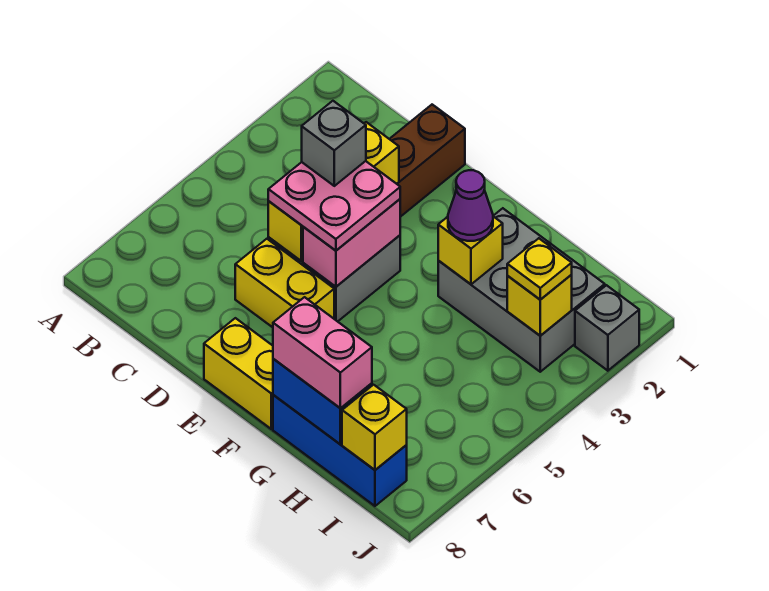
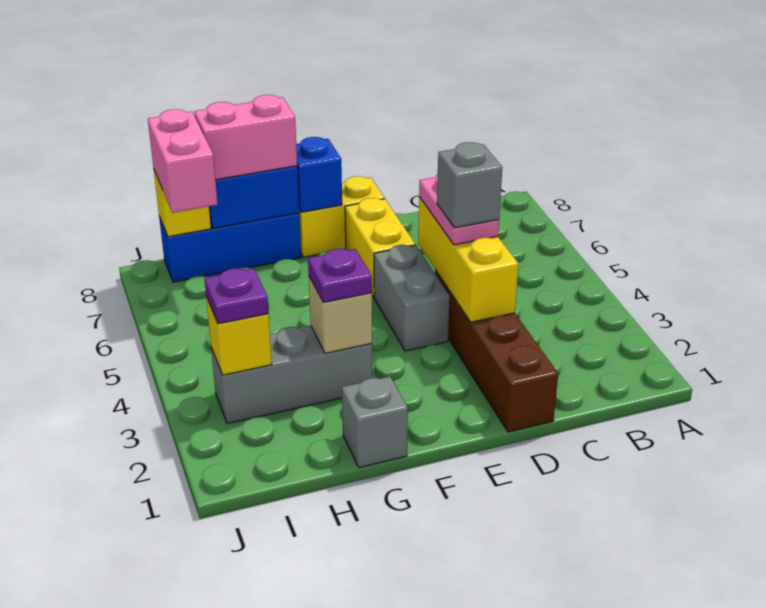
pink plate D4:E5 level 3 -> pink plate D4:D5 level 3
yellow brick D6:E6 level 1 -> yellow brick E6:E7 level 1
pink brick E4:E5 level 2 -> pink brick I7:I8 level 3
none -> blue brick F8 level 2
grey brick G2:I3 level 1 -> grey brick G3:I3 level 1
yellow brick G3 level 2 -> tan brick G3 level 2
purple cone G3 level 3 -> purple plate G3 level 3
yellow plate I3 level 3 -> purple plate I3 level 3
grey brick J2 level 1 -> grey brick G1 level 1

